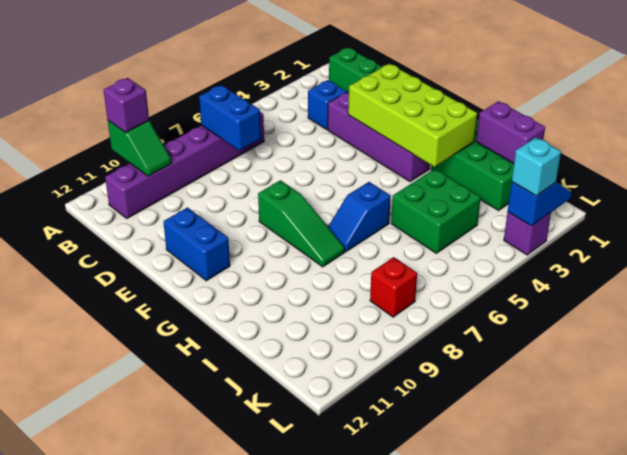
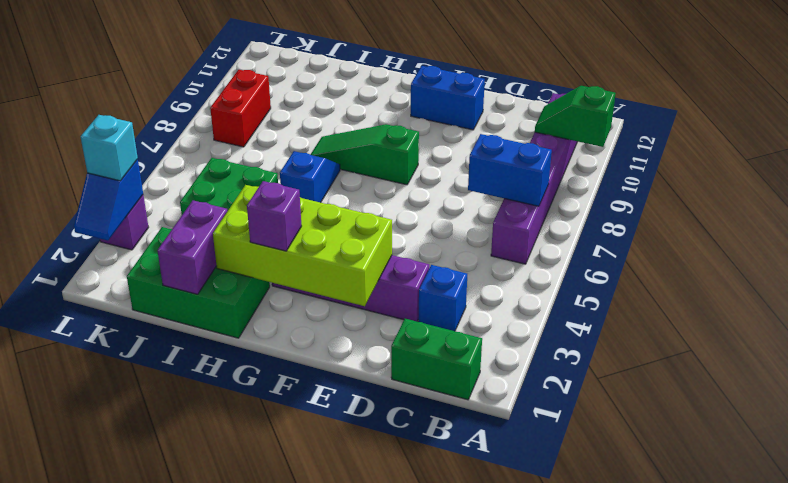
purple brick A10 level 3 -> purple brick G2 level 3
purple brick I1:J1 level 2 -> purple brick I1:I2 level 2
red brick K8 level 1 -> red brick K8:K9 level 1

